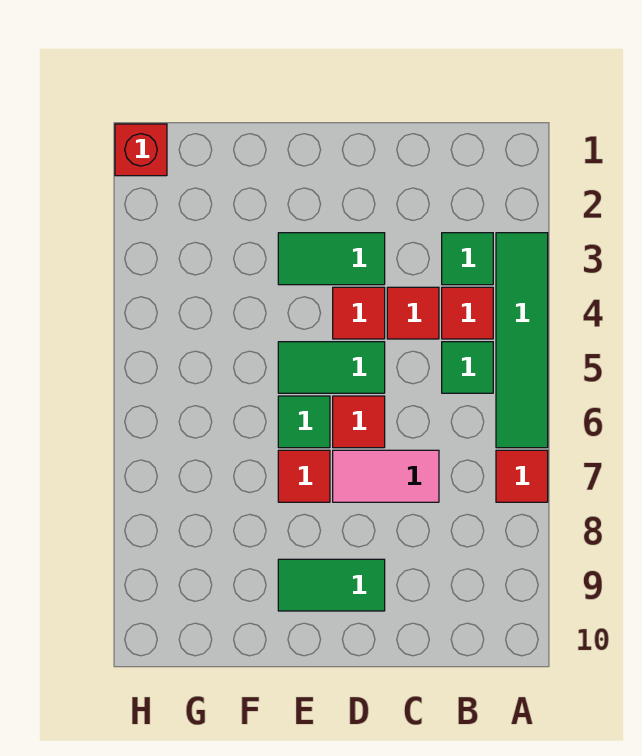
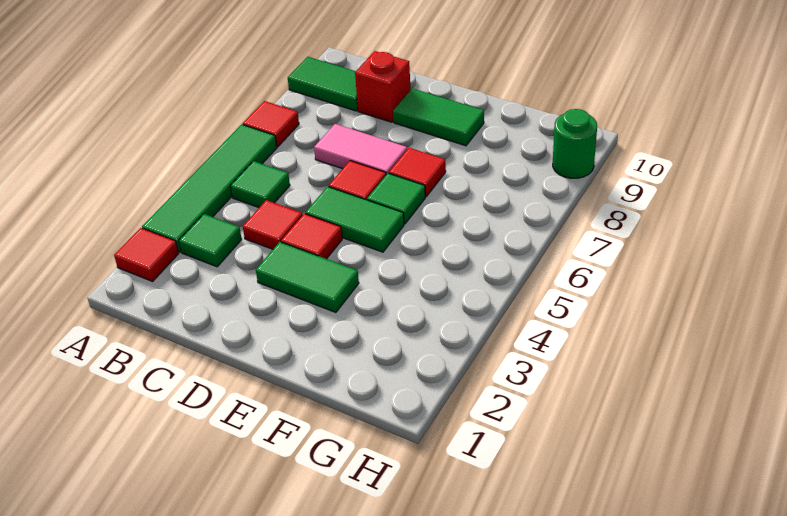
none -> green tile A9:B9 level 1
red tile B4 level 1 -> red tile A2 level 1
red brick H1 level 1 -> red brick C9 level 1
none -> green round brick H9 level 1

